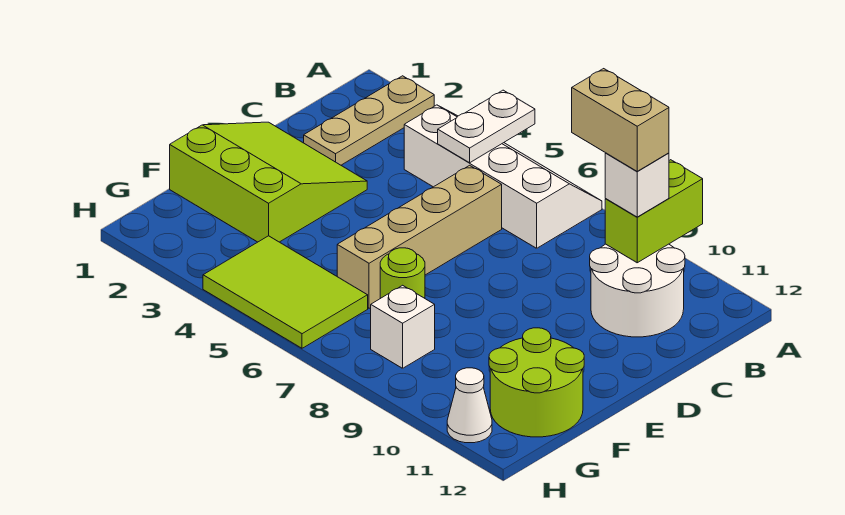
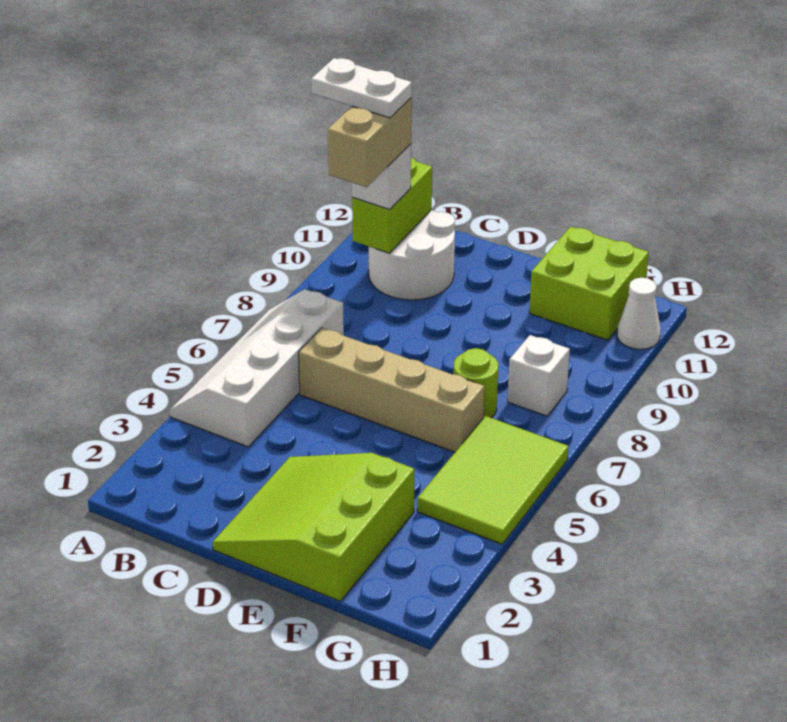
tan plate A2:C2 level 1 -> none
white plate A5:B5 level 2 -> white plate A10:B10 level 5
lime brick A10:B10 level 2 -> lime brick B10:B11 level 2
lime round brick F11:G12 level 1 -> lime brick F11:G12 level 1

